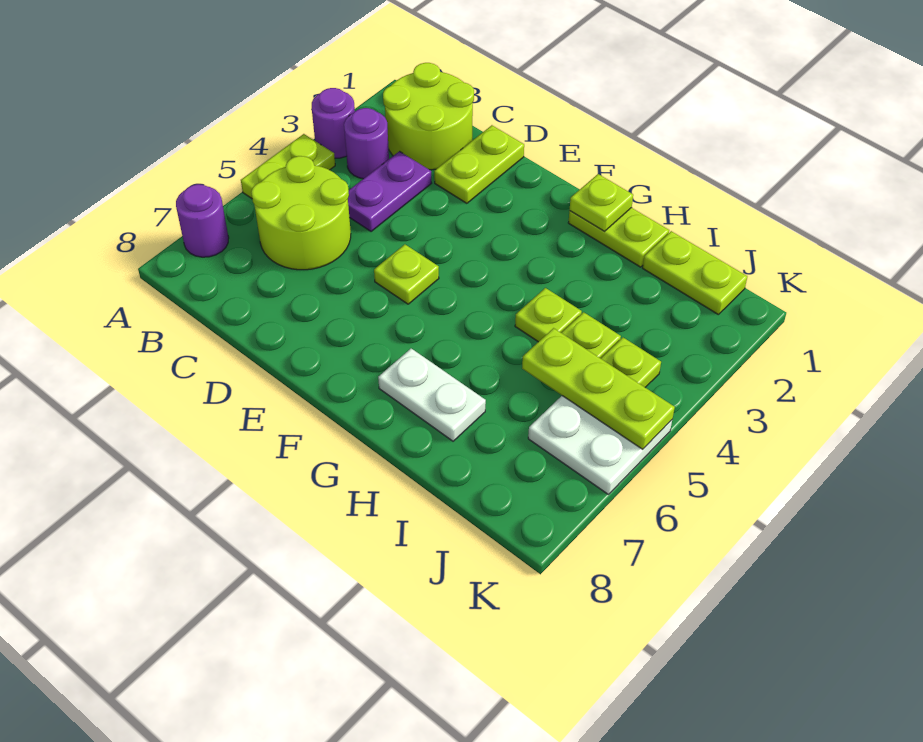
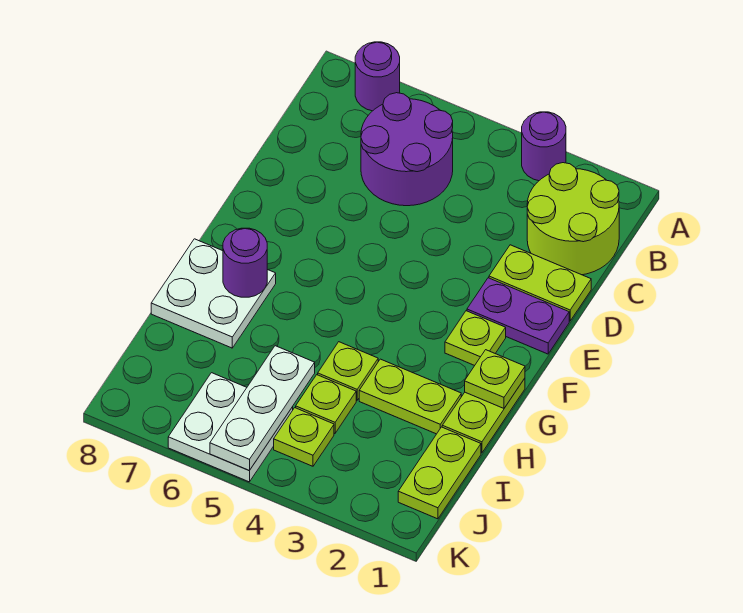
lime plate A4:A5 level 1 -> lime plate H2:H3 level 1
purple round brick B3 level 1 -> purple round brick G7 level 2
lime round brick B5:C6 level 1 -> purple round brick B5:C6 level 1
purple plate C3:C4 level 1 -> purple plate E1:E2 level 1
lime plate E5 level 1 -> lime plate F2 level 1
white plate G7:H7 level 1 -> white plate G7:H8 level 1
lime plate I5:K5 level 2 -> white plate I5:K5 level 2

